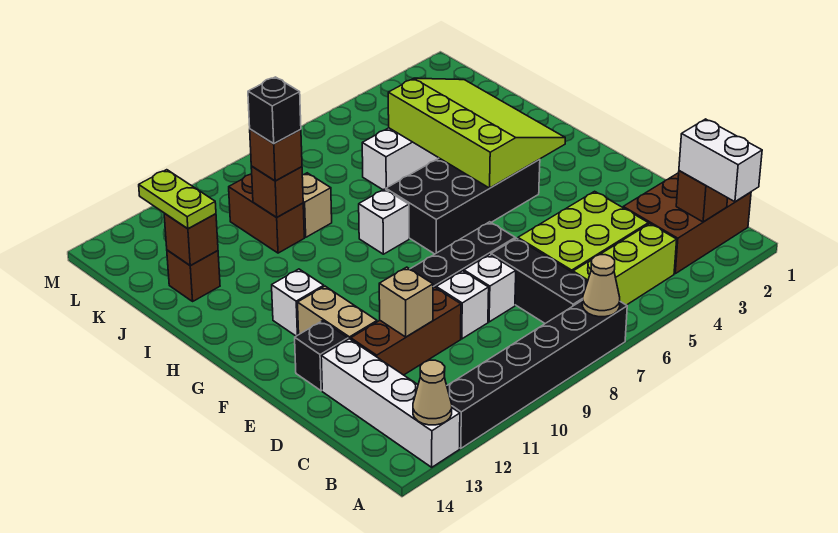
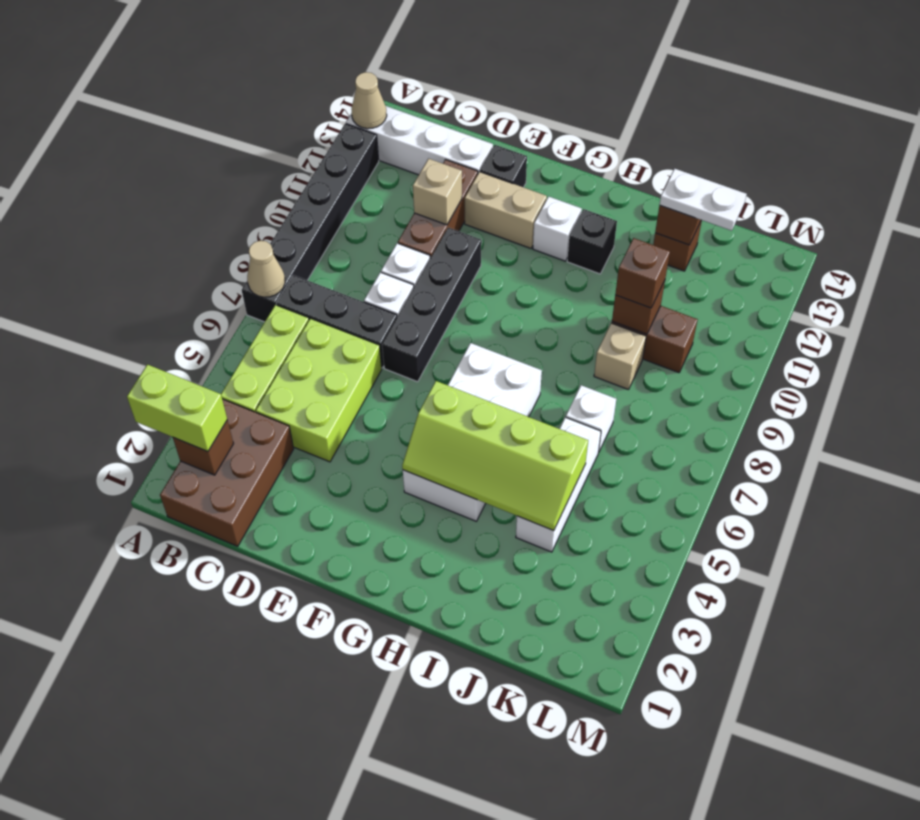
white brick A2:B2 level 3 -> lime brick A2:B2 level 3
lime slope G3:J5 level 2 top 5 -> lime slope G4:J5 level 2 top 5
black brick G4:H7 level 1 -> white brick G4:H7 level 1
white brick H8 level 1 -> white brick J7 level 1
black brick J10 level 4 -> black brick H12 level 1
lime plate J13:K13 level 3 -> white plate J13:K13 level 3

